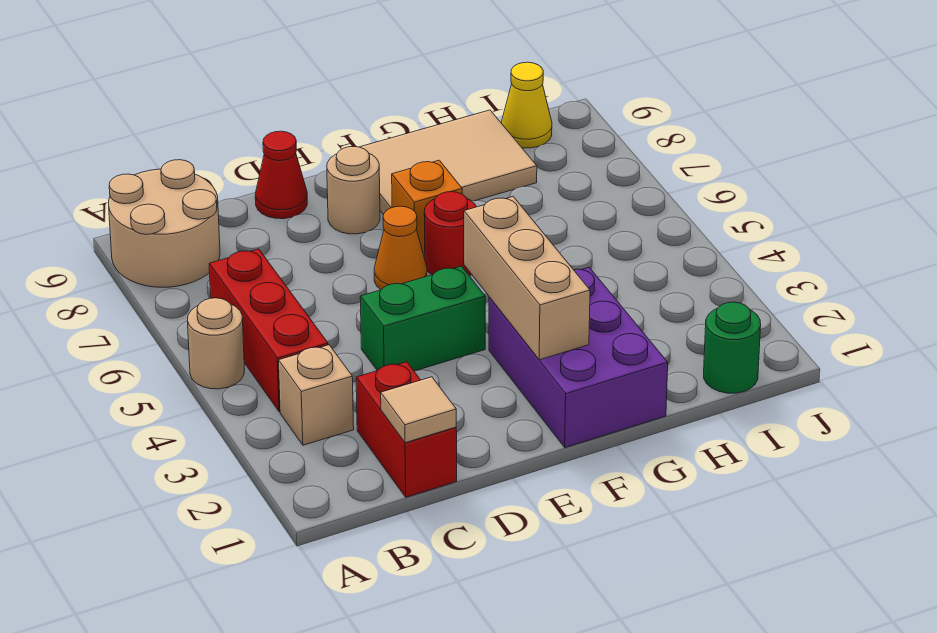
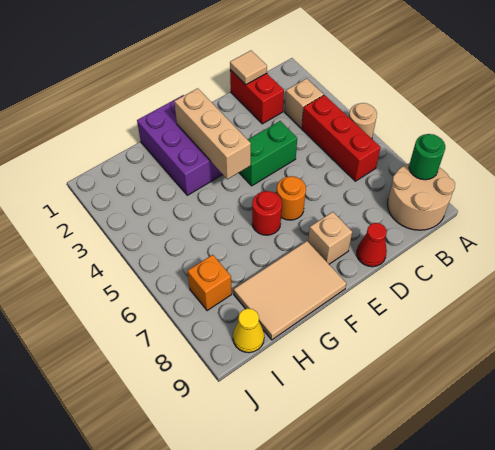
orange cone E6 level 1 -> orange round brick E6 level 1
tan round brick E8 level 1 -> tan brick E8 level 1
orange brick F7 level 1 -> orange brick I7 level 1
green round brick I1 level 1 -> green round brick A8 level 2

